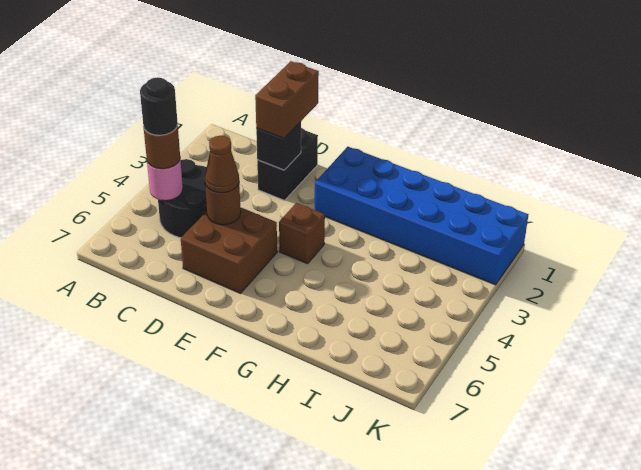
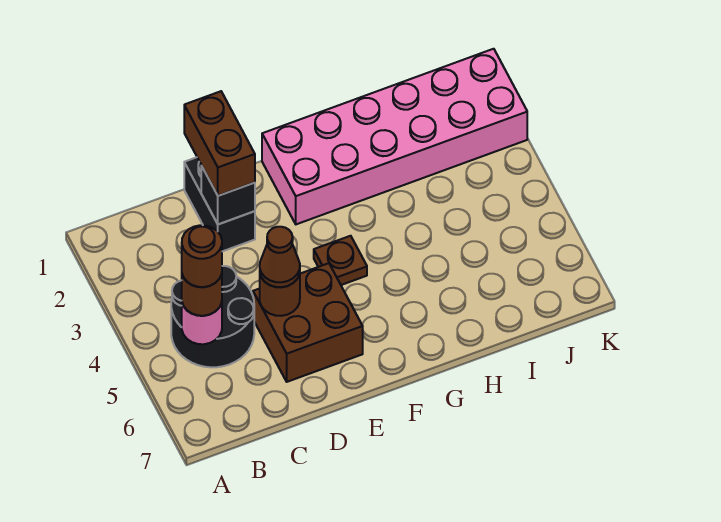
black round brick B5 level 4 -> brown round brick B5 level 4
blue brick F1:K2 level 1 -> pink brick F1:K2 level 1
brown brick F4 level 1 -> brown plate F4 level 1

